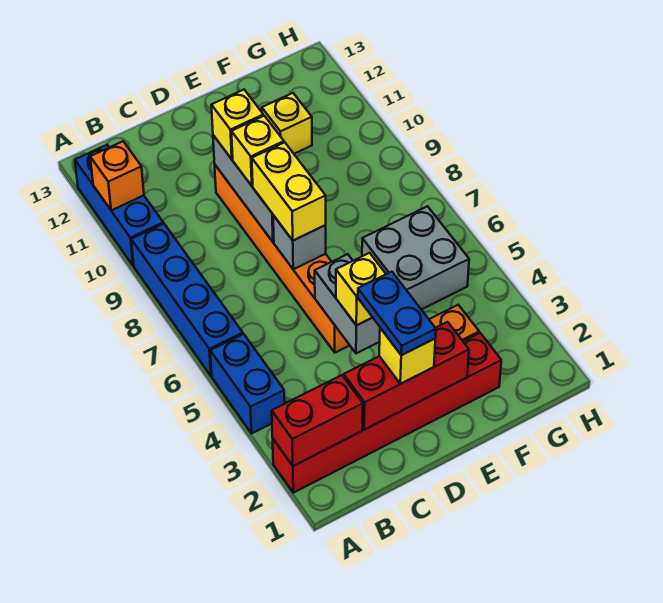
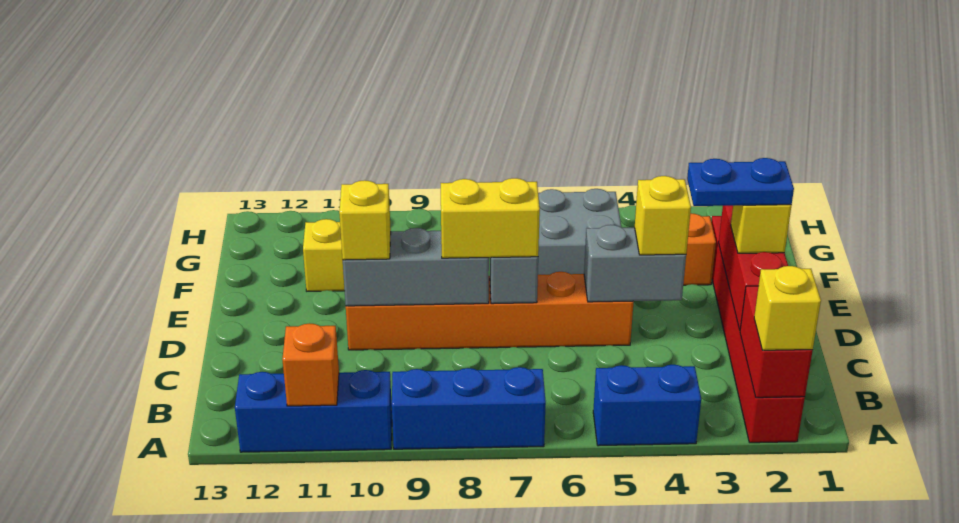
blue brick A6:A9 level 1 -> blue brick A7:A9 level 1
yellow brick D9 level 3 -> yellow brick A2 level 3

